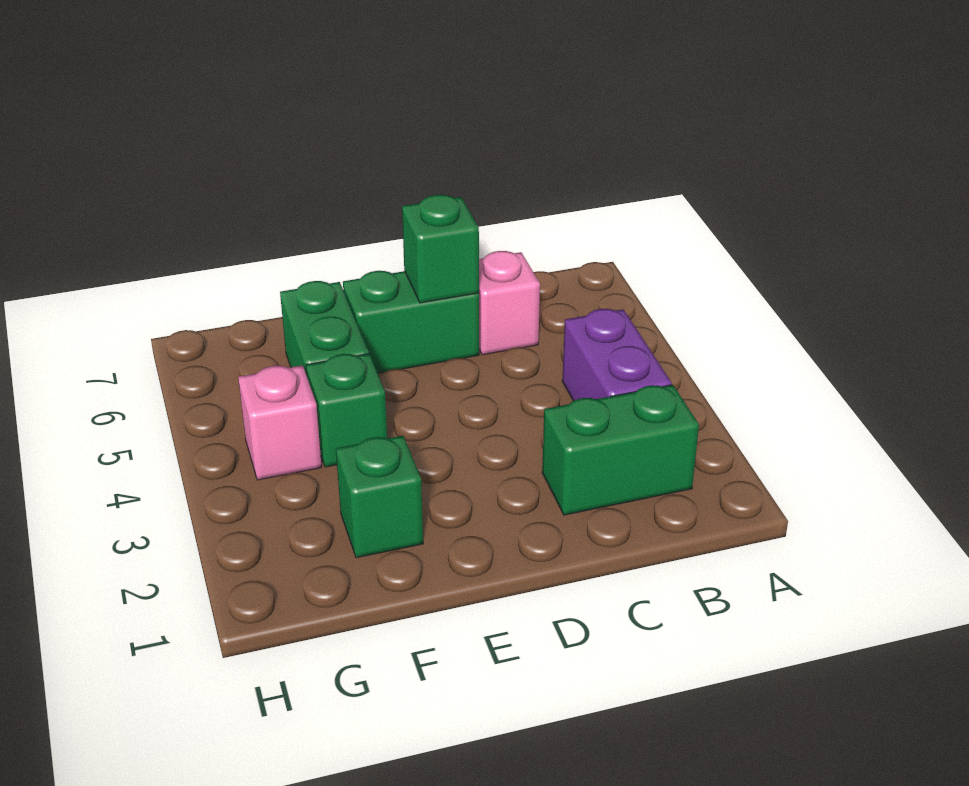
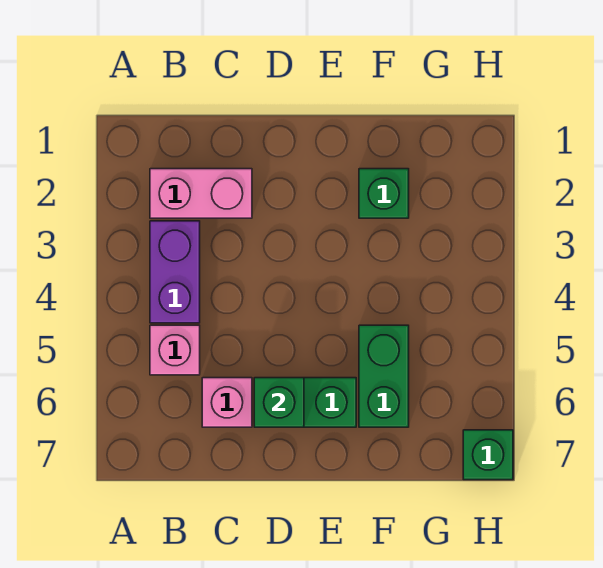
green brick B2:C2 level 1 -> pink brick B2:C2 level 1
green brick F4 level 1 -> green brick H7 level 1
pink brick G4 level 1 -> pink brick B5 level 1

